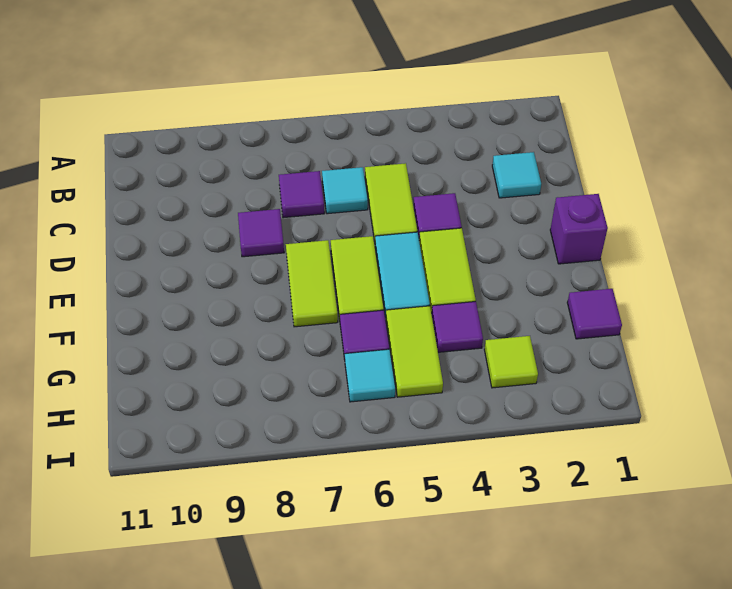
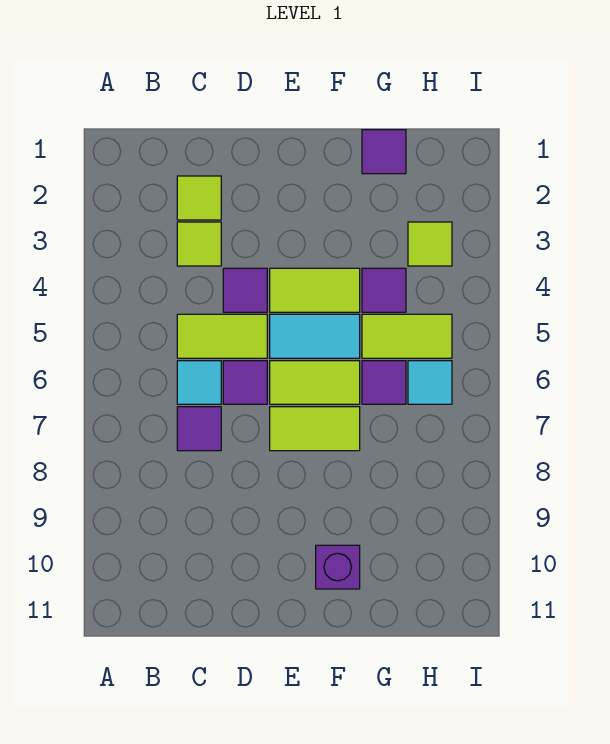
cyan tile C2 level 1 -> lime tile C2 level 1
none -> lime tile C3 level 1
purple tile D8 level 1 -> purple tile D6 level 1
purple brick E1 level 1 -> purple brick F10 level 1

